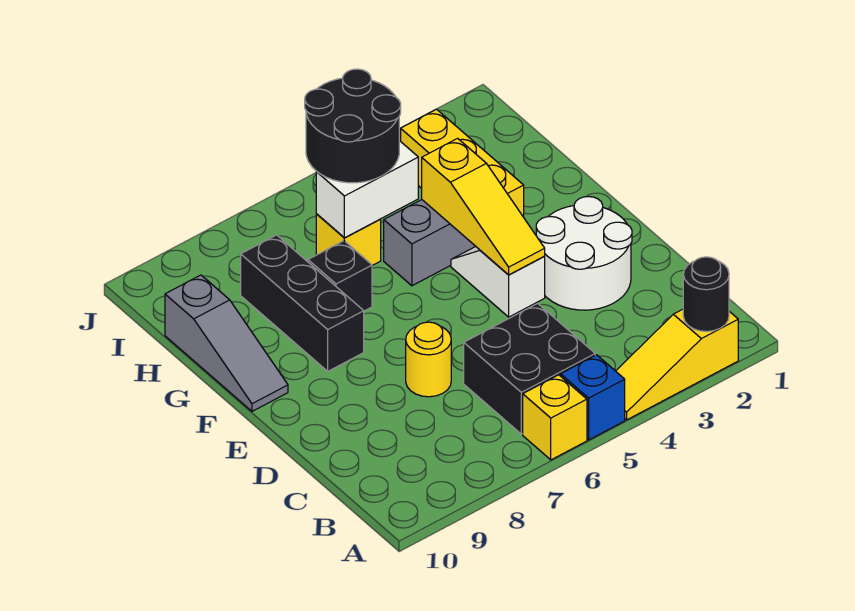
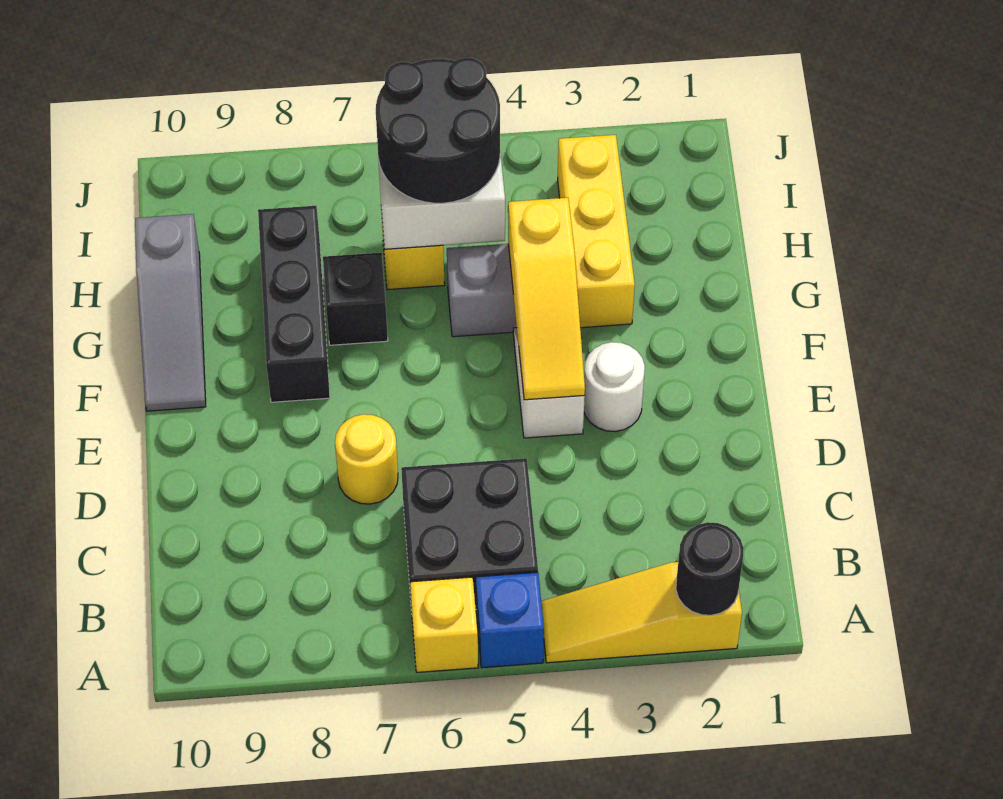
white round brick D2:E3 level 1 -> white round brick E3 level 1

